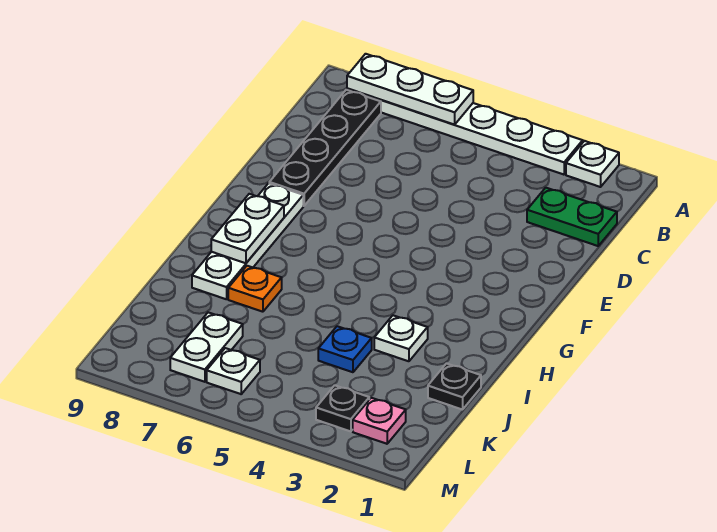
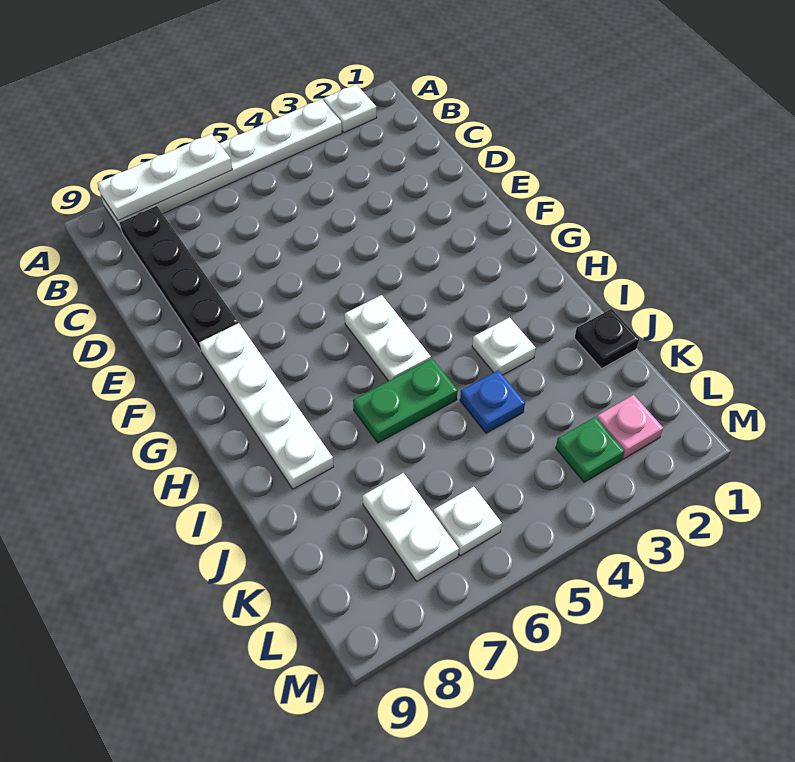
green plate C1:C2 level 1 -> green plate I5:I6 level 1
white plate G8:H8 level 2 -> white plate G5:H5 level 1
orange plate I7 level 1 -> none
black plate L3 level 1 -> green plate L3 level 1

